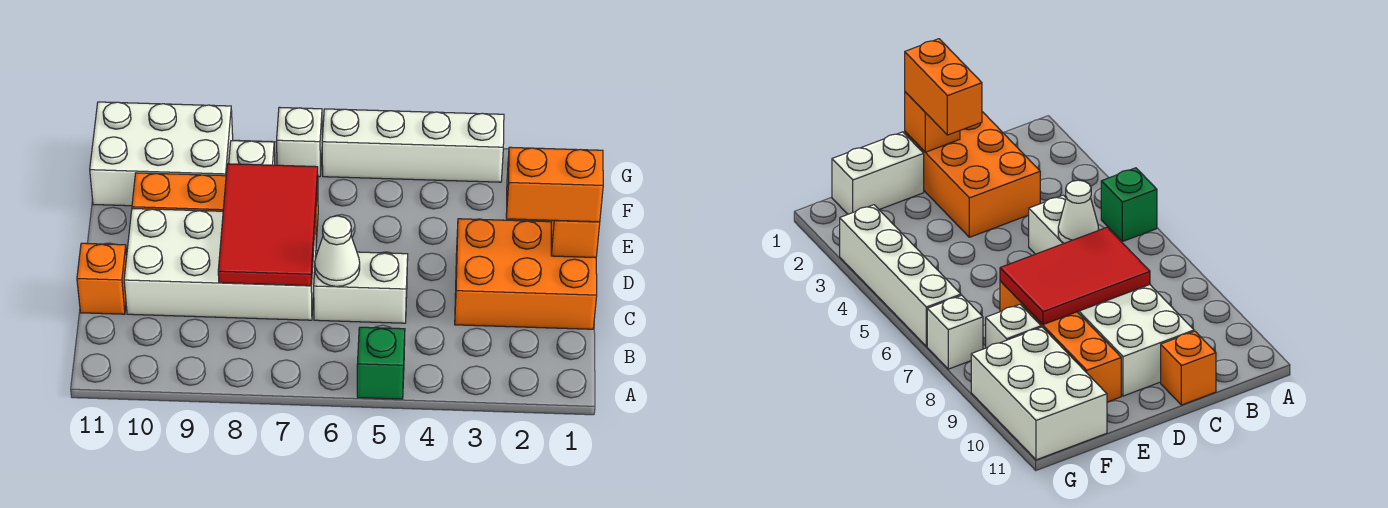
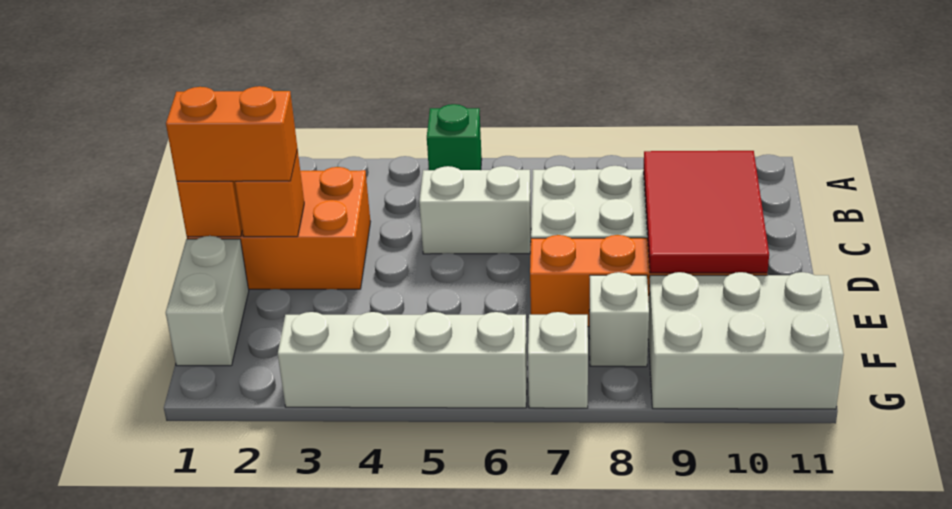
white cone C6 level 2 -> none
red tile C7:E8 level 2 -> red tile C9:E10 level 2
orange brick C11 level 1 -> orange brick D2 level 2

